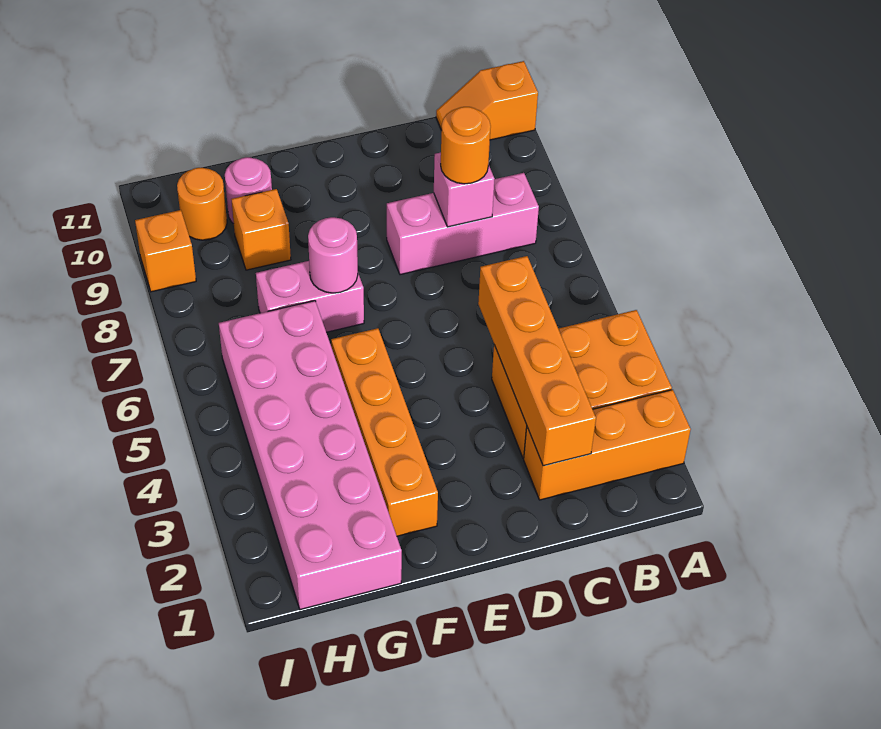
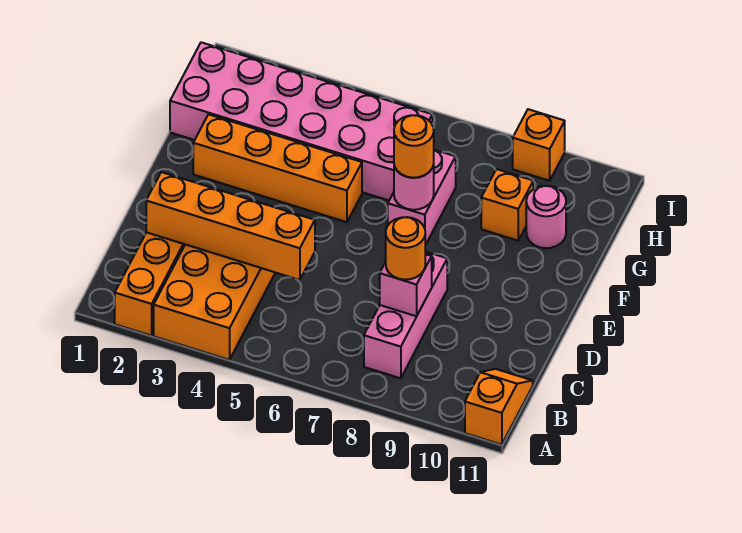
orange round brick H10 level 1 -> orange round brick F7 level 3

